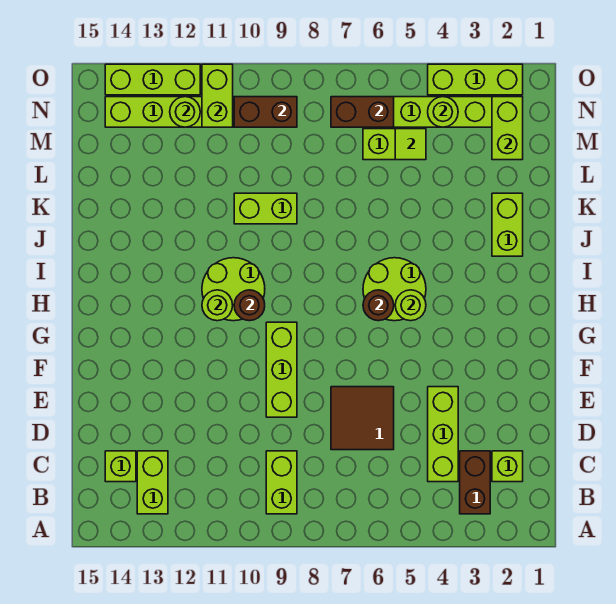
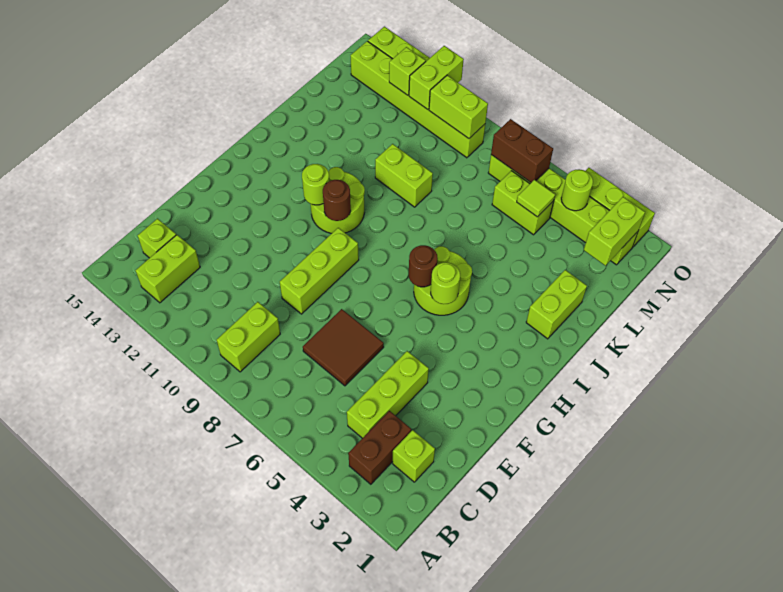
brown brick N9:N10 level 2 -> lime brick N9:N10 level 2
lime round brick N12 level 2 -> lime brick N12 level 2

